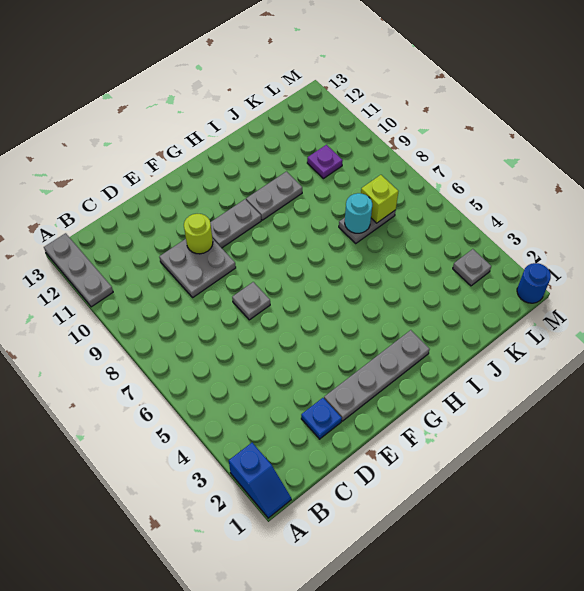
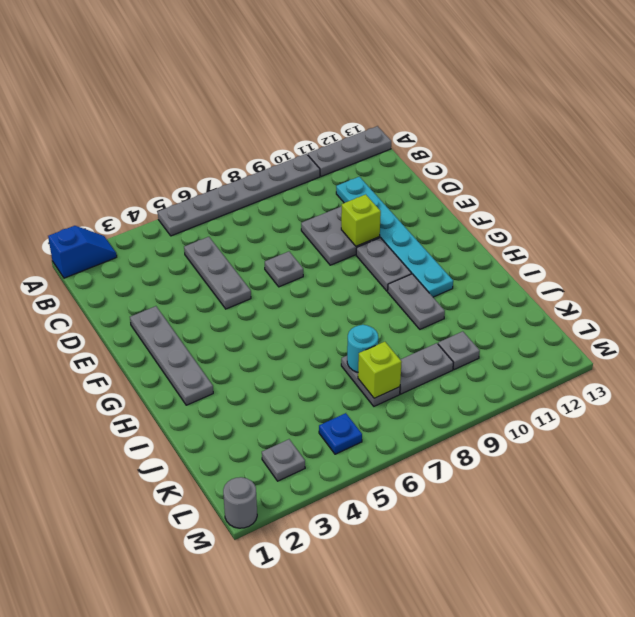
blue slope A1:A2 level 1 top 2 -> blue slope A1:A2 level 1 top 1
none -> grey plate A5:A10 level 1
none -> grey plate C5:E5 level 1
none -> cyan plate C11:H11 level 1
blue plate D2 level 1 -> blue plate L5 level 1
lime round brick E10 level 2 -> lime brick E10 level 2
none -> grey plate K8:K9 level 1
purple plate K10 level 1 -> grey plate K10 level 1
blue round brick M1 level 1 -> grey round brick M1 level 1

